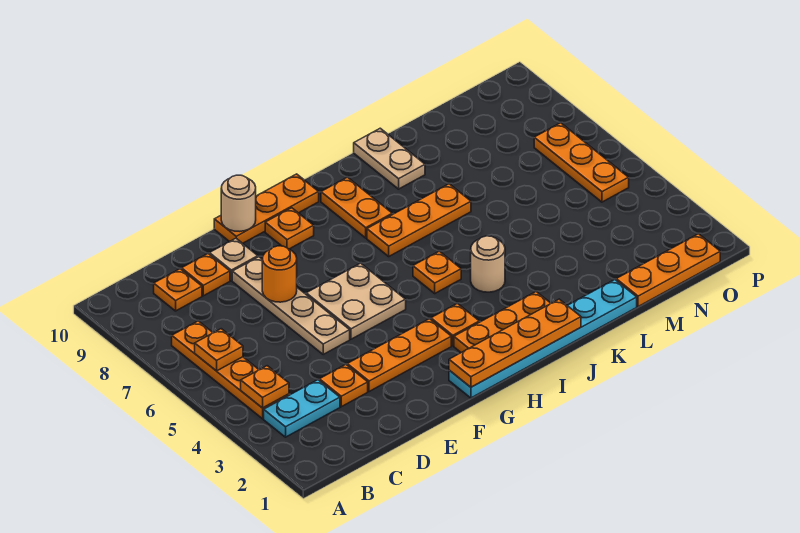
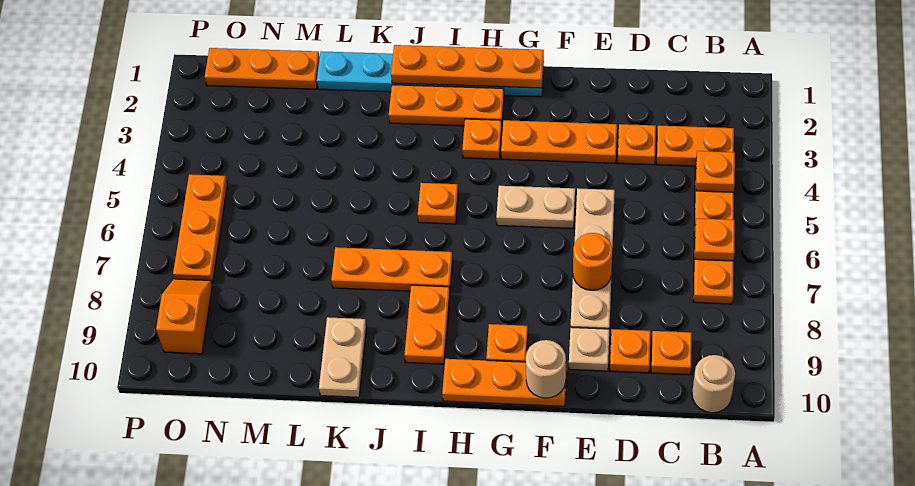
cyan plate B3:C3 level 1 -> orange plate B3:C3 level 1
tan plate F5:G6 level 1 -> tan plate F5:G5 level 1
tan round brick J4 level 1 -> tan round brick B10 level 1
none -> orange slope O8:O9 level 1 top 9

